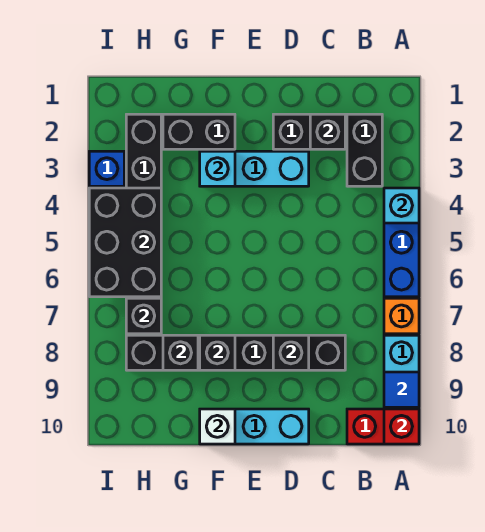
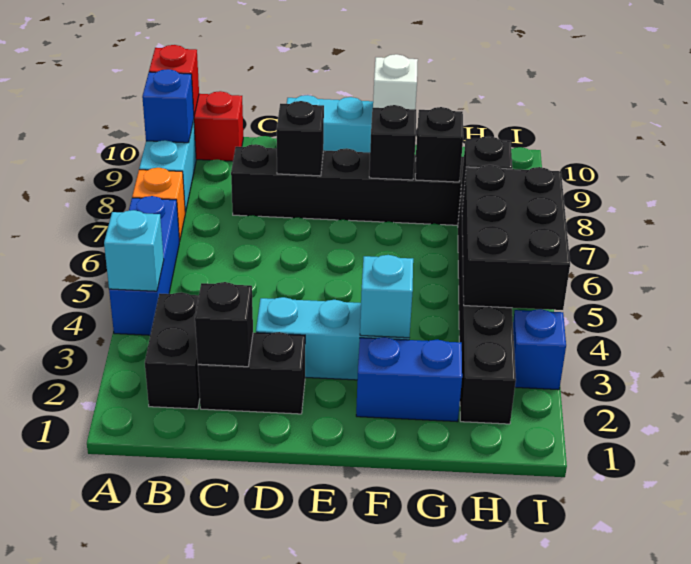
blue tile A9 level 2 -> blue brick A9 level 2
black brick F2:G2 level 1 -> blue brick F2:G2 level 1

